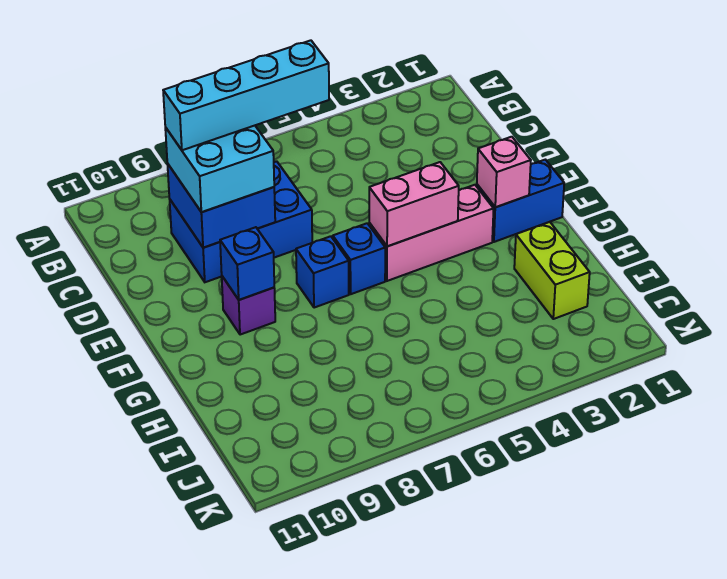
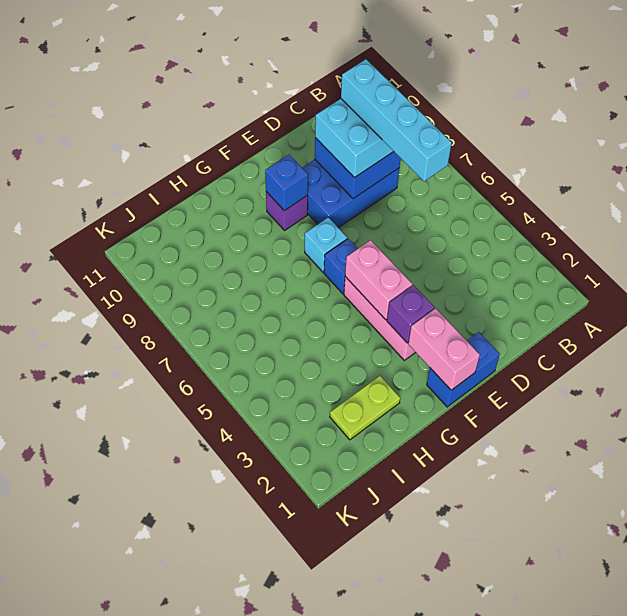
blue brick C7:D9 level 1 -> blue brick C8:E9 level 1
blue brick F1:F2 level 1 -> blue brick E1:F1 level 1
pink brick F2 level 2 -> pink brick F1:F2 level 2
none -> purple brick F3 level 2
blue brick F7 level 1 -> cyan brick F7 level 1
lime brick H2:I2 level 1 -> lime plate H2:I2 level 1

